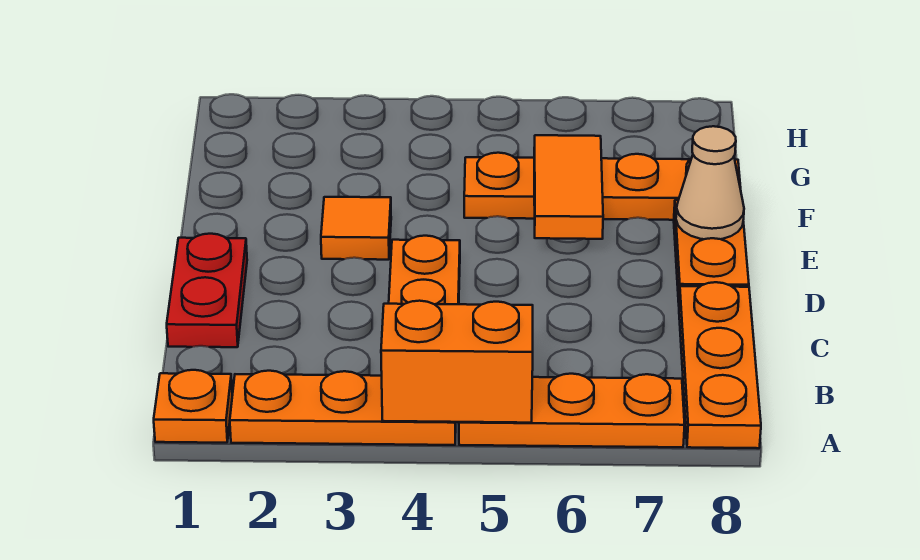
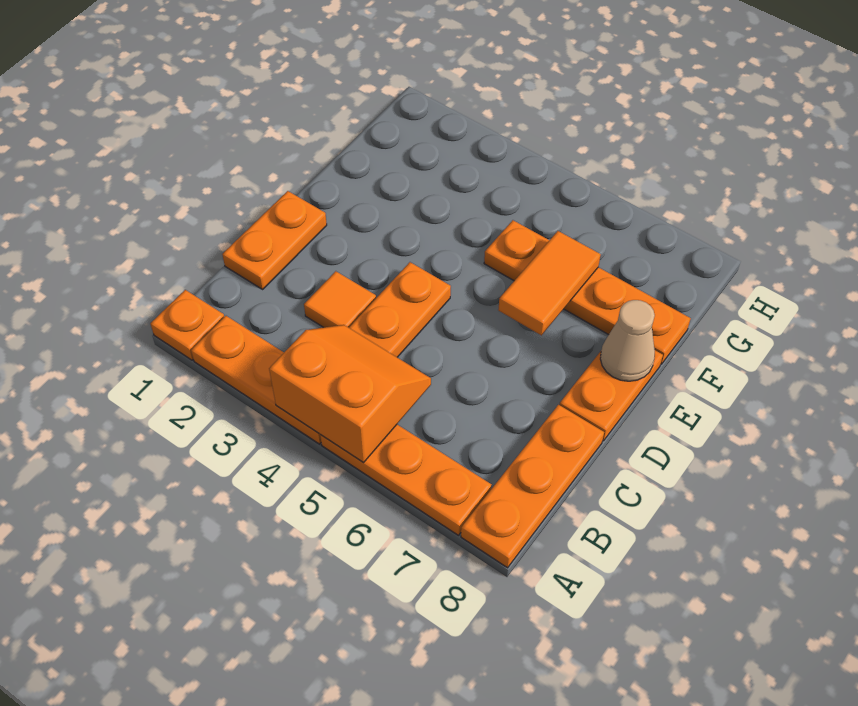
red plate C1:D1 level 1 -> orange plate C1:D1 level 1
orange tile E3 level 1 -> orange tile C3 level 1

